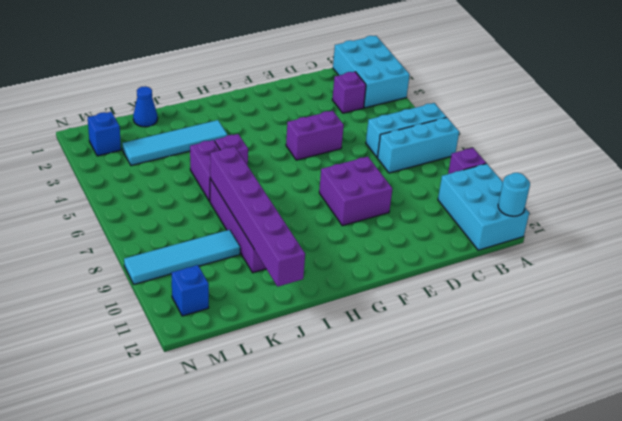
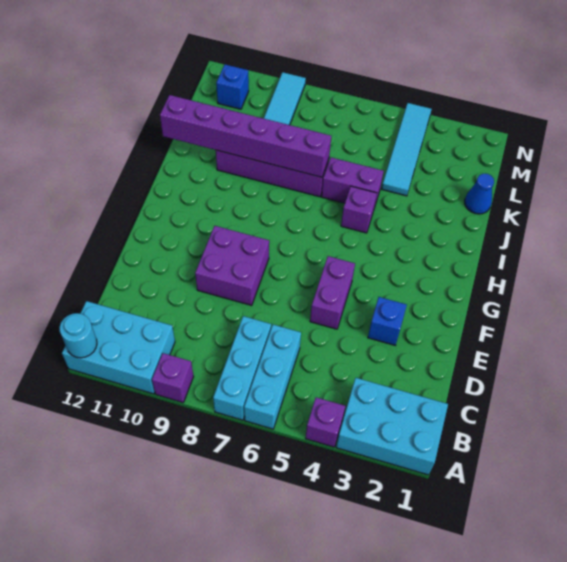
purple brick C3 level 1 -> purple brick A4 level 1
cyan tile I3:L3 level 1 -> cyan tile K4:N4 level 1
blue brick M2 level 1 -> blue brick E3 level 1

